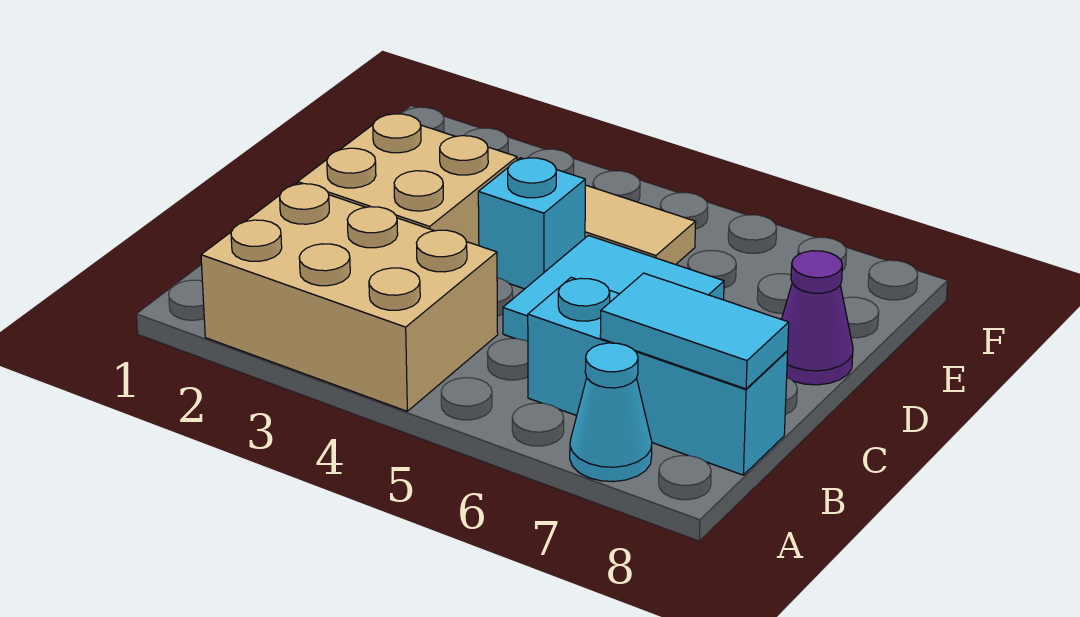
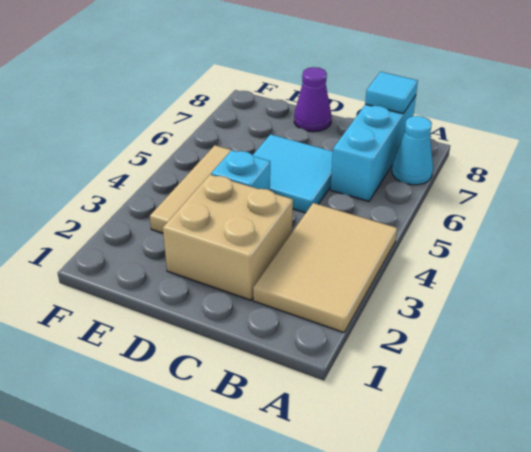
tan brick A2:B4 level 1 -> tan tile A2:B4 level 1
cyan tile B7:B8 level 2 -> cyan tile B8 level 2

